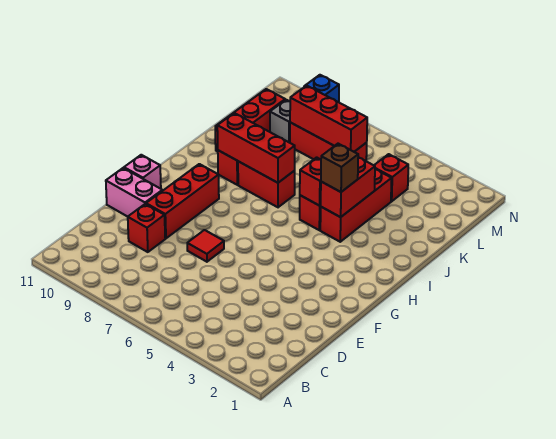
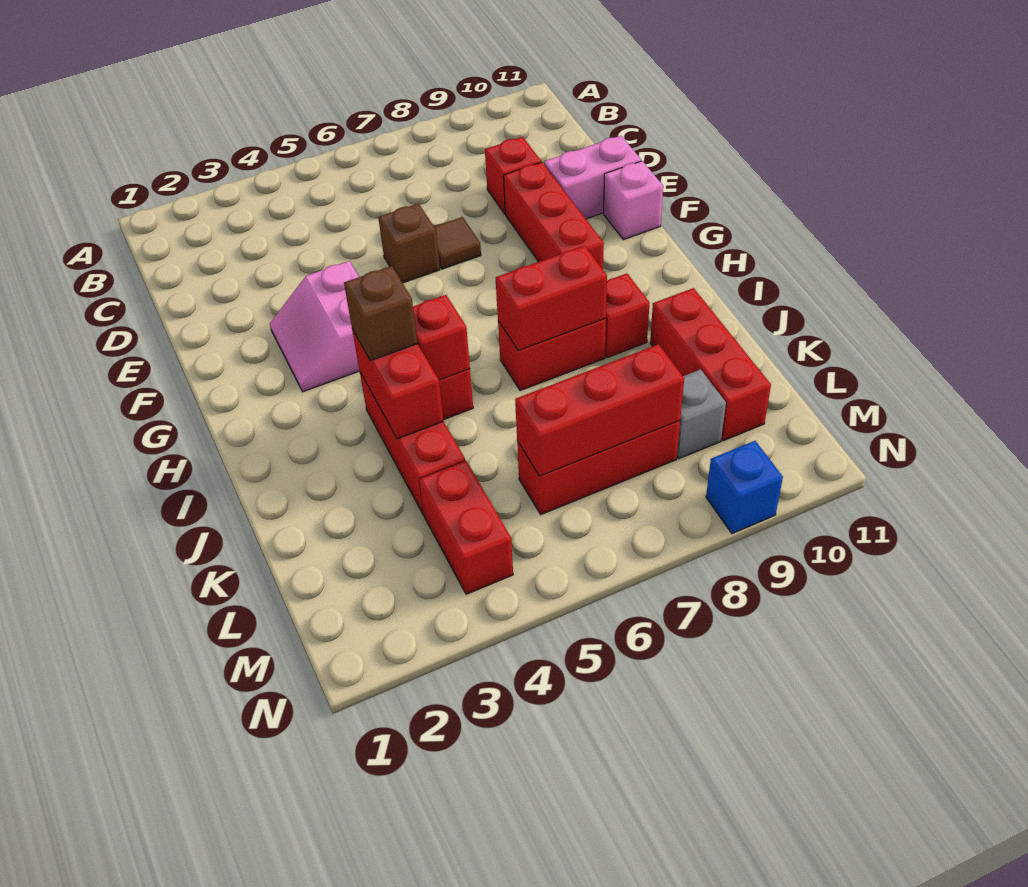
none -> brown brick E6 level 1
red tile E7 level 1 -> brown tile E7 level 1
none -> pink slope F3:G4 level 1 top 4
red brick I7:I9 level 2 -> red brick I7:I8 level 2
red brick L4 level 1 -> red brick L4:M4 level 1

